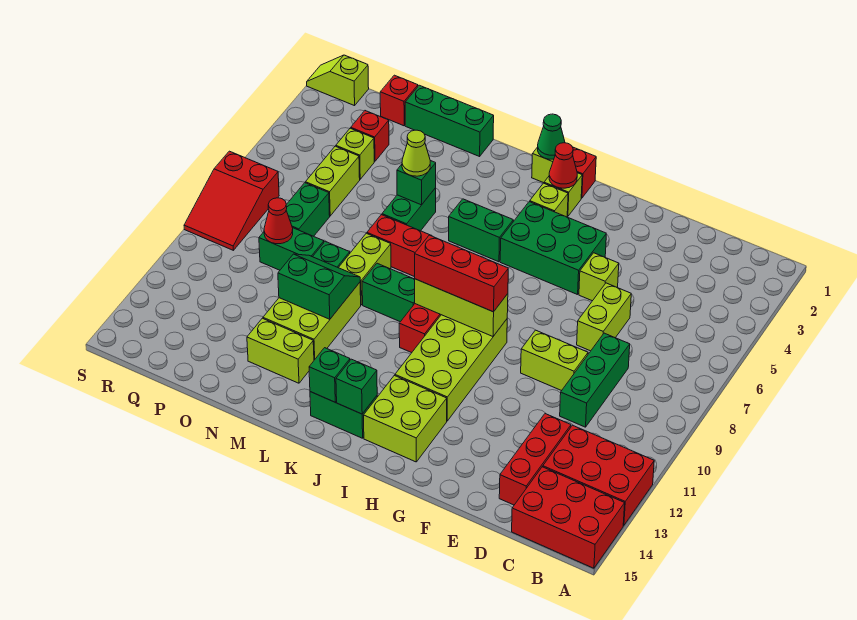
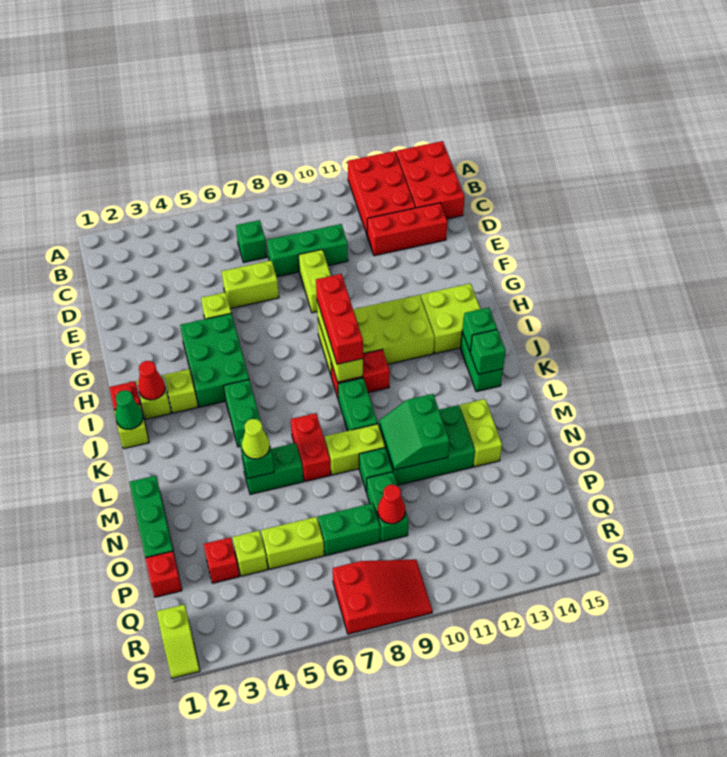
none -> green brick C7 level 1
lime brick M10:N12 level 1 -> green brick M10:N12 level 1

